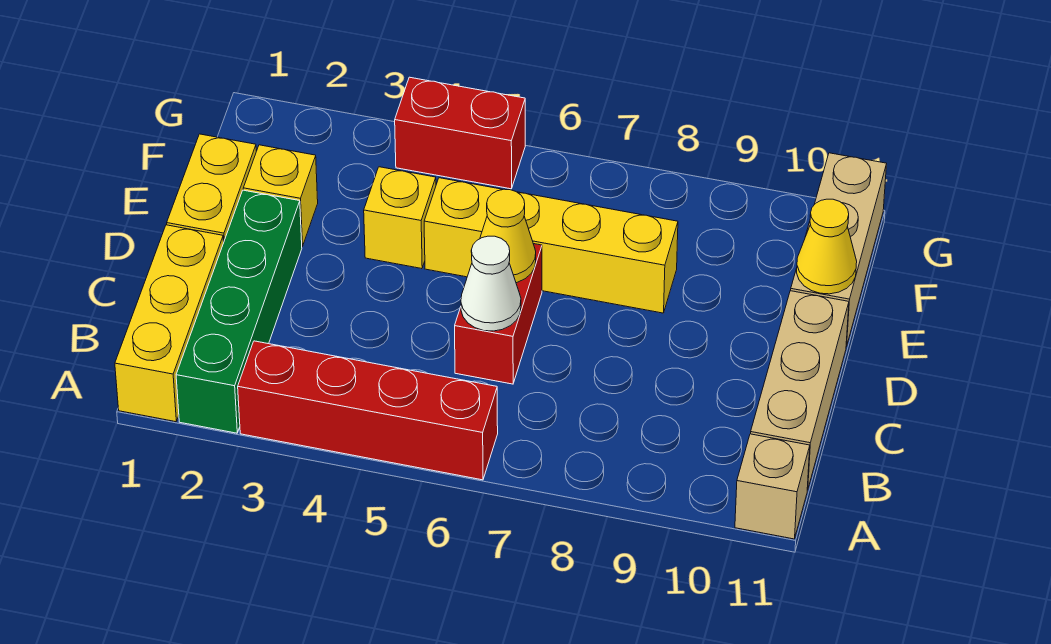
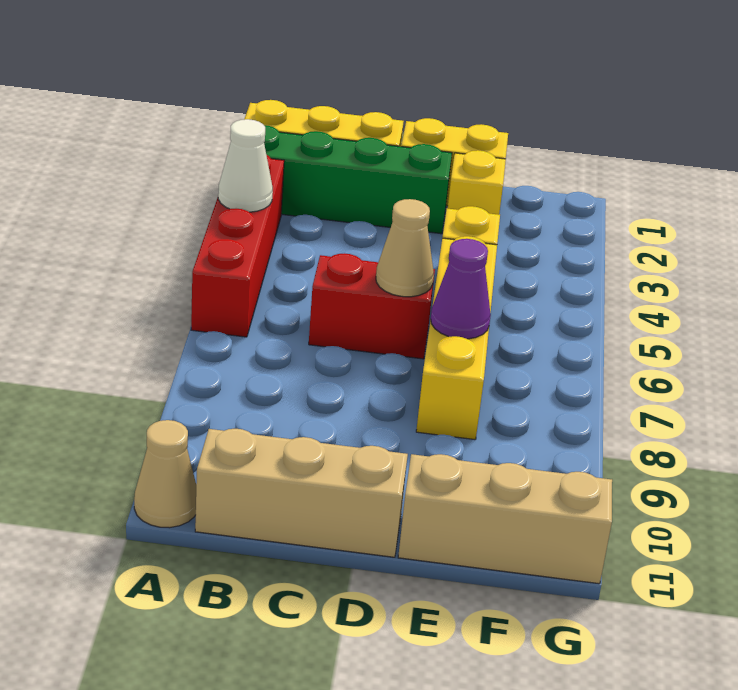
tan brick A11 level 1 -> tan cone A11 level 1
white cone C6 level 2 -> white cone A4 level 2
yellow cone D6 level 2 -> tan cone D6 level 2
none -> purple cone E7 level 2
yellow cone E11 level 2 -> none
red brick G4:G5 level 1 -> none

